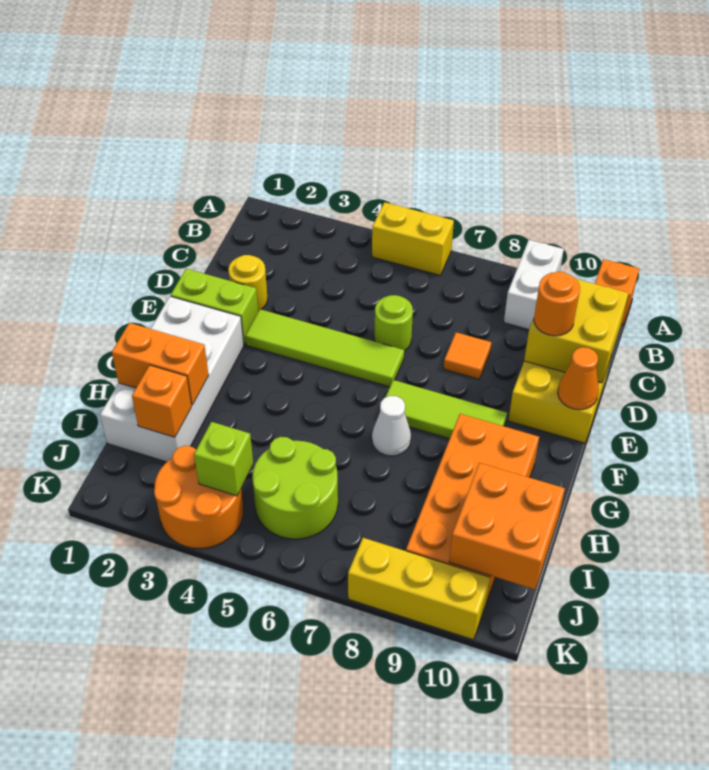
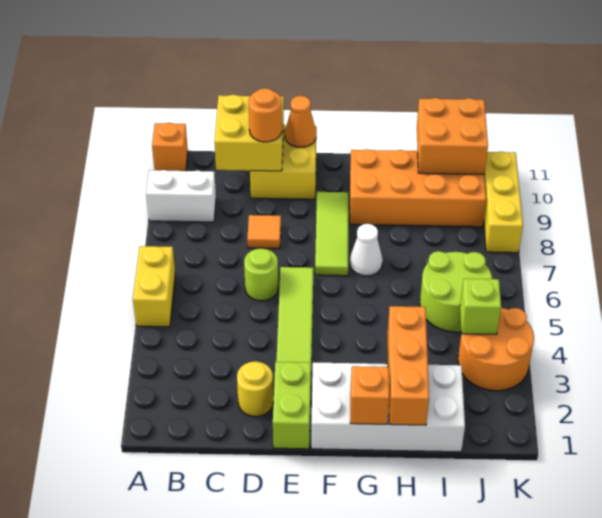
orange brick H1:H2 level 2 -> orange brick H1:H3 level 2
orange brick I2 level 2 -> orange brick G1 level 2

